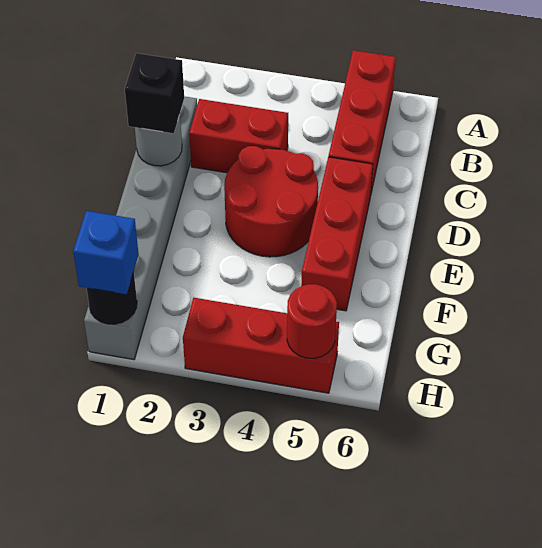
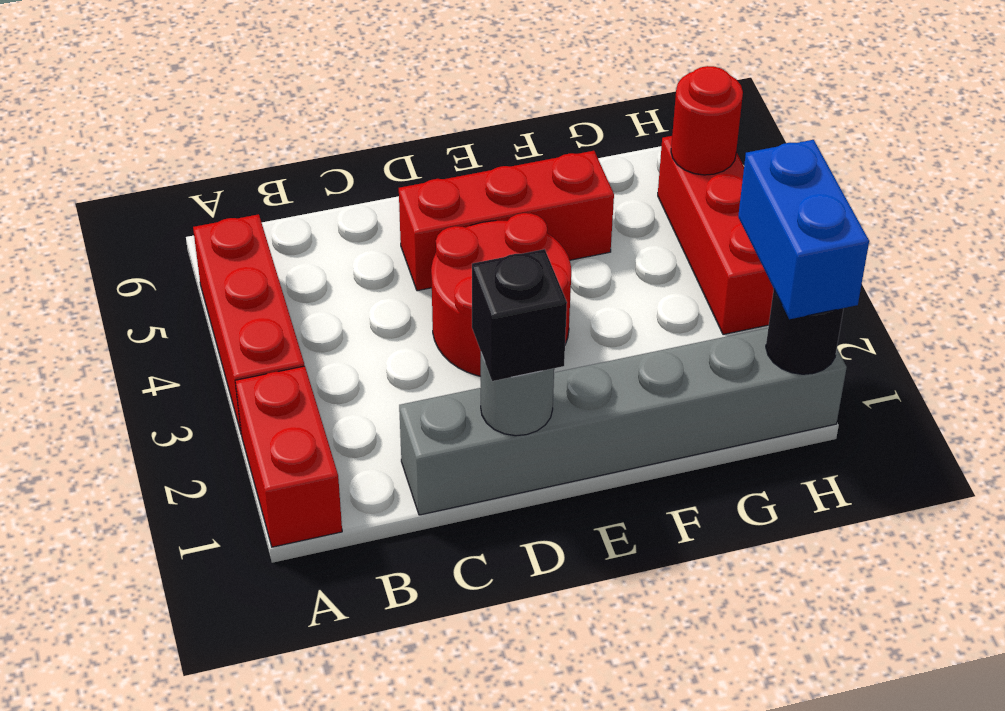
red brick A5:C5 level 1 -> red brick A3:A5 level 1
red brick C2:C3 level 1 -> red brick A1:A2 level 1
blue brick H1 level 3 -> blue brick H1:H2 level 3

